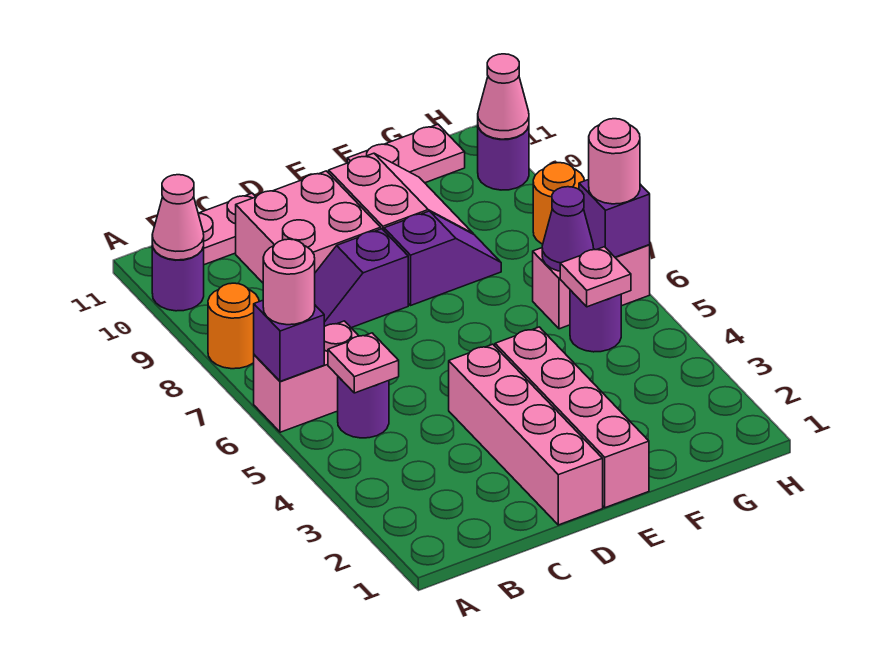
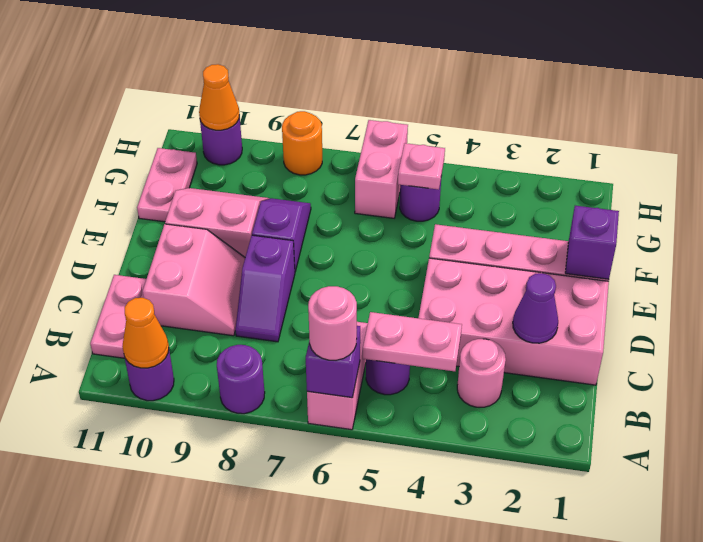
orange round brick A8 level 1 -> purple round brick A8 level 1
pink cone A10 level 2 -> orange cone A10 level 2
pink plate B5 level 2 -> pink plate B4:B5 level 2
pink brick C9:D10 level 1 -> pink slope C9:D10 level 1 top 10
pink brick D1:D4 level 1 -> pink brick C1:D4 level 1
purple cone G6 level 2 -> purple cone C2 level 2
purple brick H6 level 2 -> purple brick E1 level 2
pink round brick H6 level 3 -> pink round brick B3 level 1
pink cone H10 level 2 -> orange cone H10 level 2

